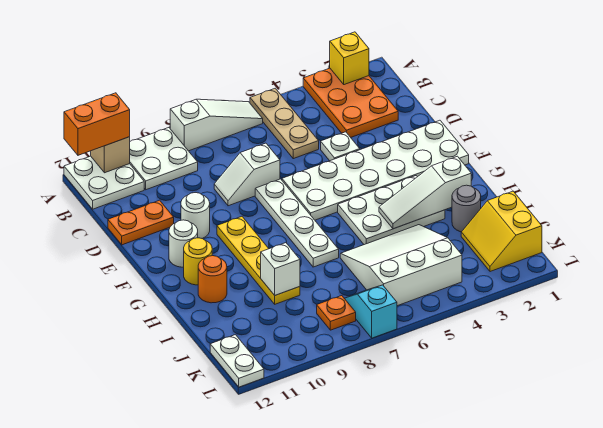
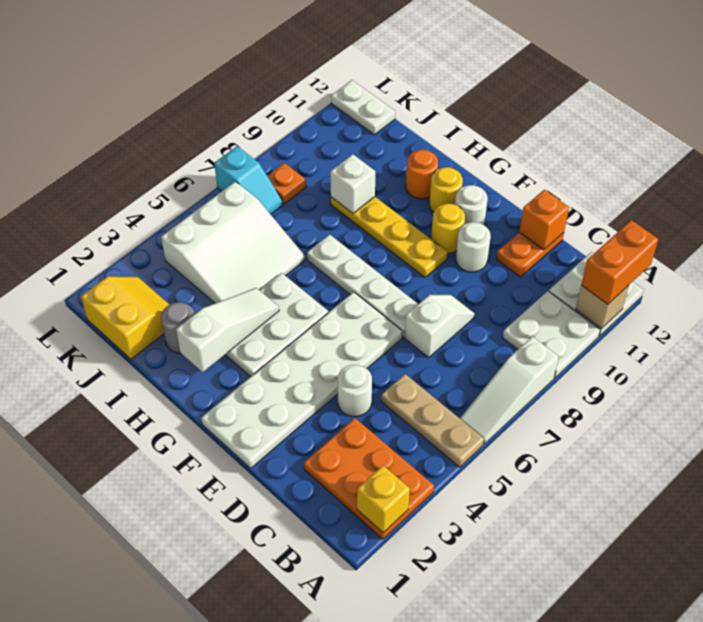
white plate D4 level 1 -> white round brick D4 level 1
none -> orange brick D12 level 2
none -> yellow round brick F10 level 1

